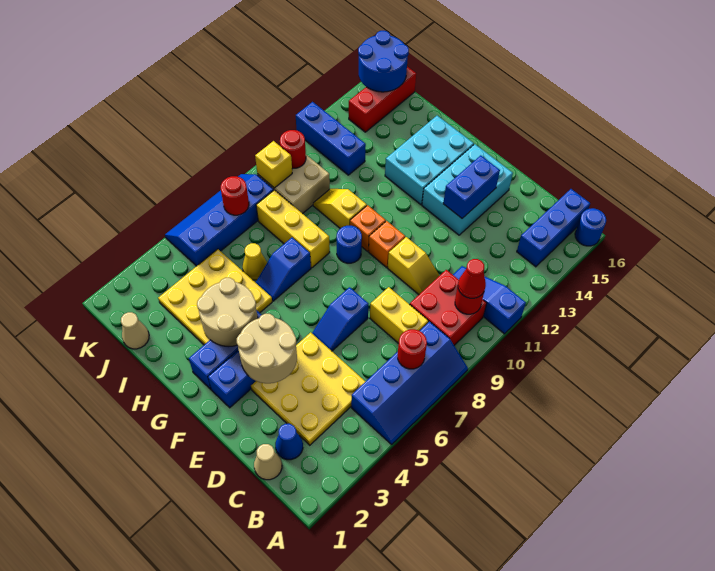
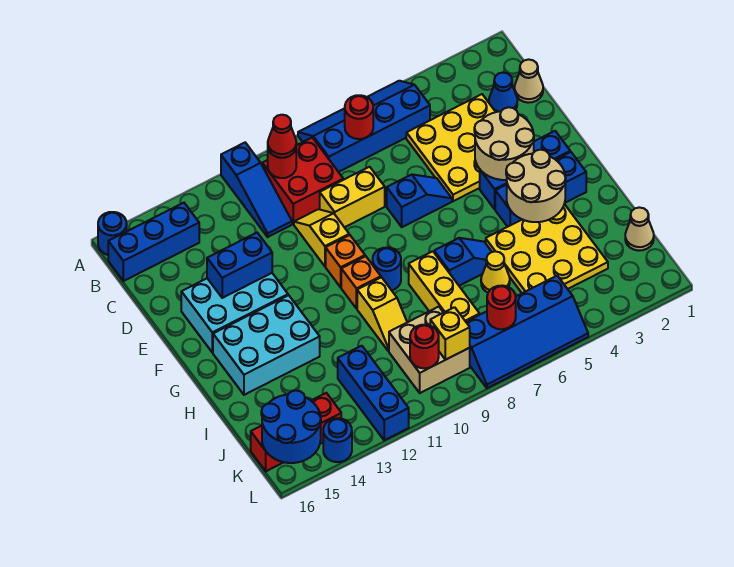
yellow brick C8:D8 level 1 -> yellow brick D8:D9 level 1
none -> blue round brick L14 level 1

